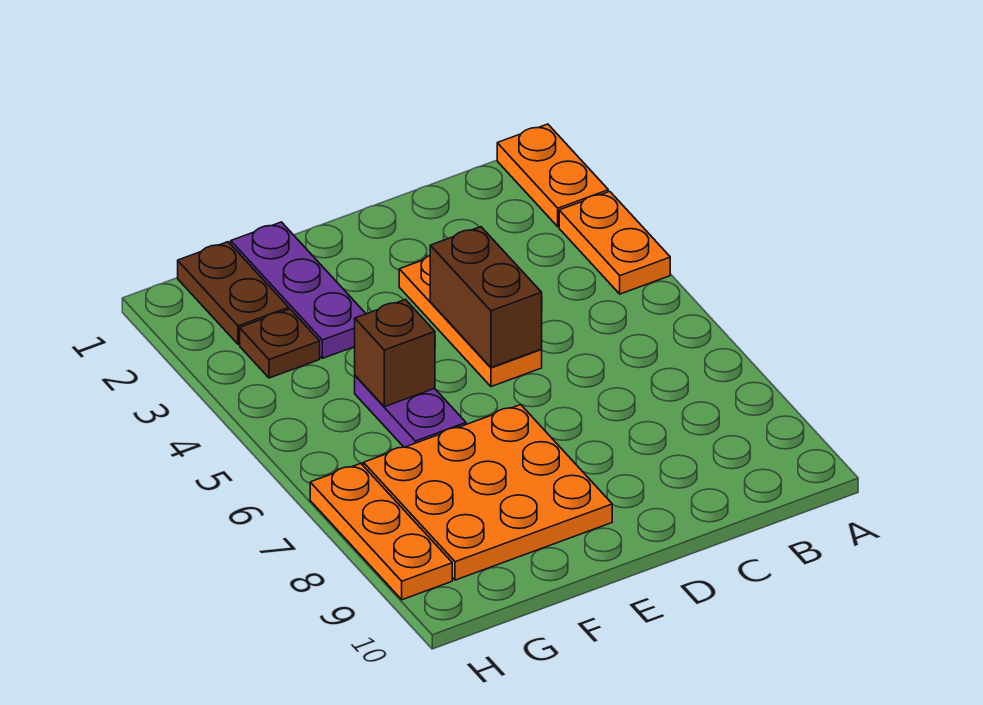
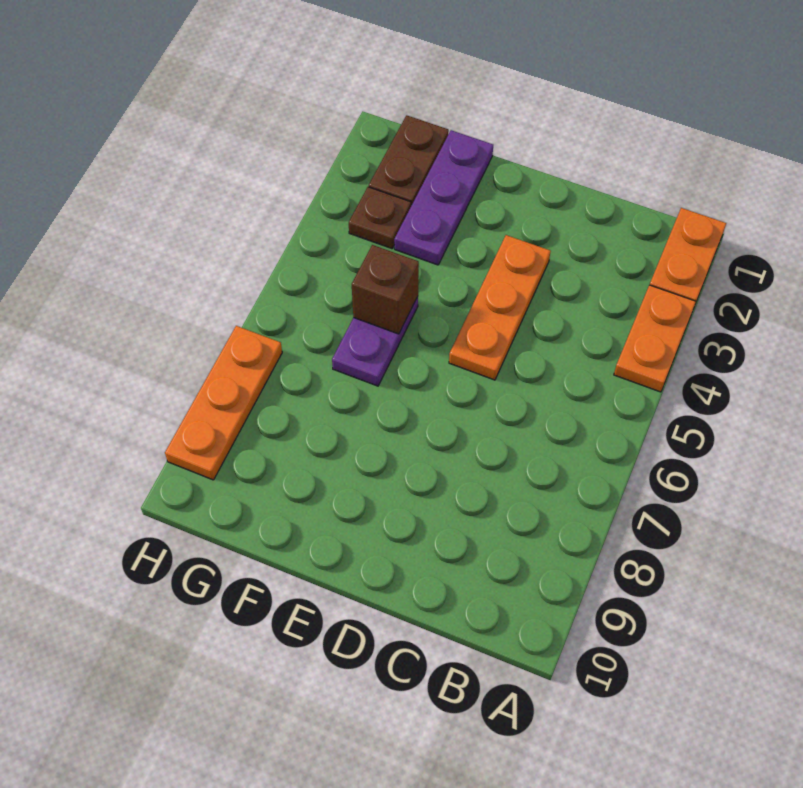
brown brick D4:D5 level 2 -> none
orange plate E7:G9 level 1 -> none

